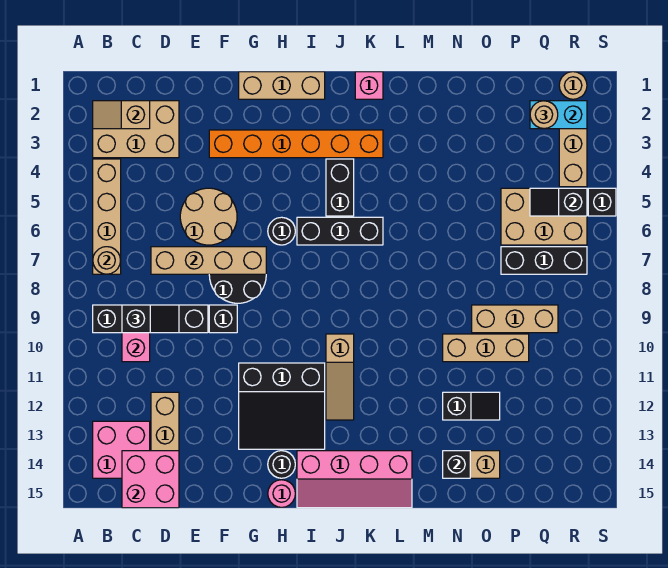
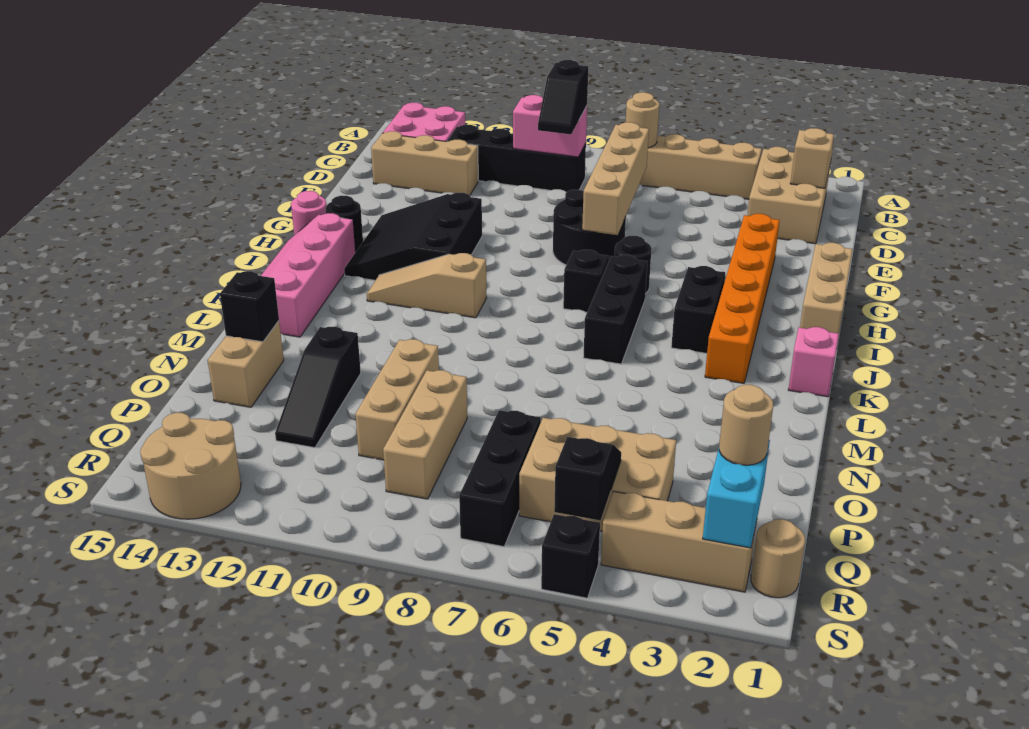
black brick B9:E9 level 1 -> black brick C9:C12 level 1
pink brick C14:D15 level 2 -> none
tan round brick E5:F6 level 1 -> tan round brick R13:S14 level 1
black brick F9 level 1 -> black brick I7 level 1
black brick J4:J5 level 1 -> black brick I4:J4 level 1
black slope N12:O12 level 1 top N -> black slope N12:P12 level 1 top N
tan brick P5:R6 level 1 -> tan brick P4:Q6 level 1

